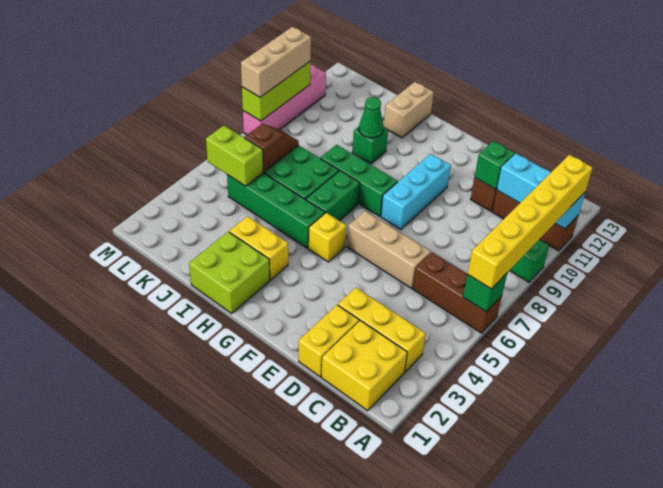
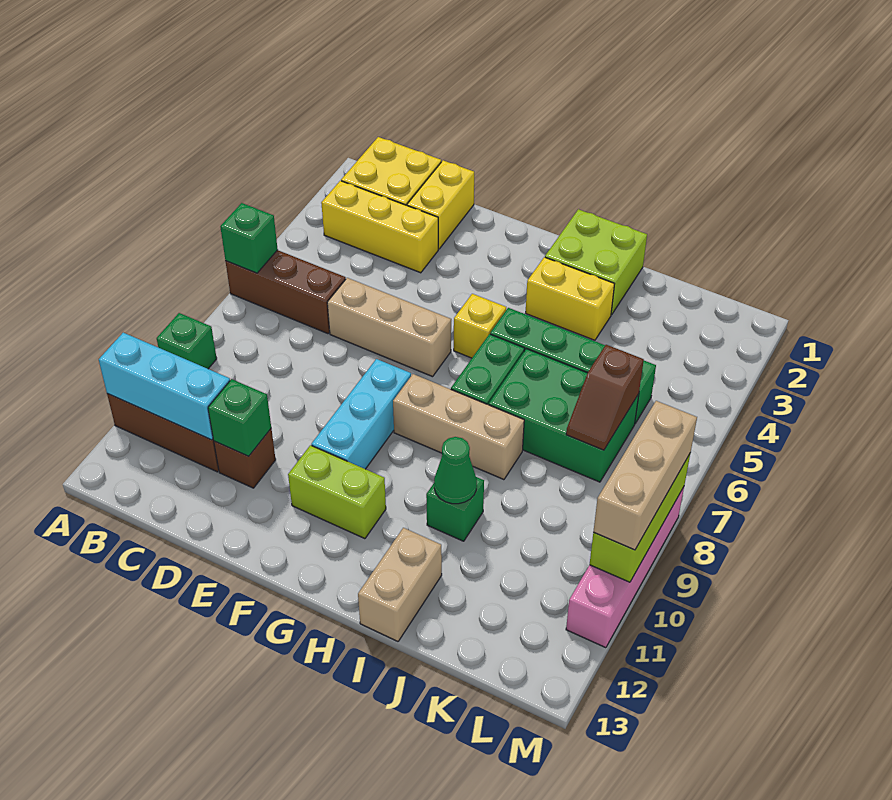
yellow brick A6:A11 level 3 -> none
green brick G8:I8 level 1 -> tan brick G8:I8 level 1
lime brick K5:L5 level 2 -> lime brick F11:G11 level 1

